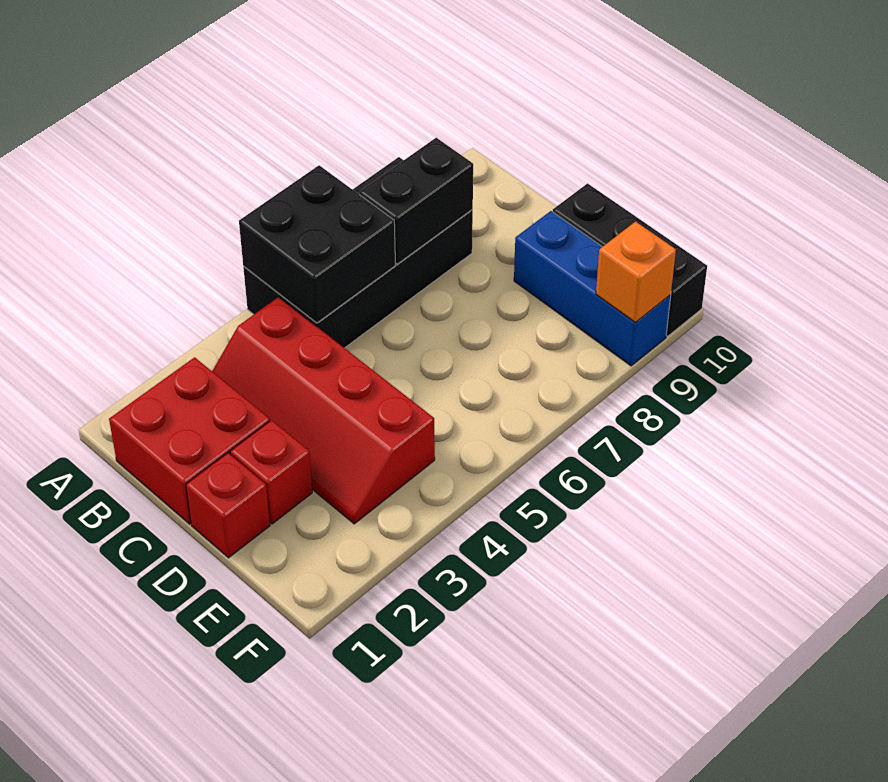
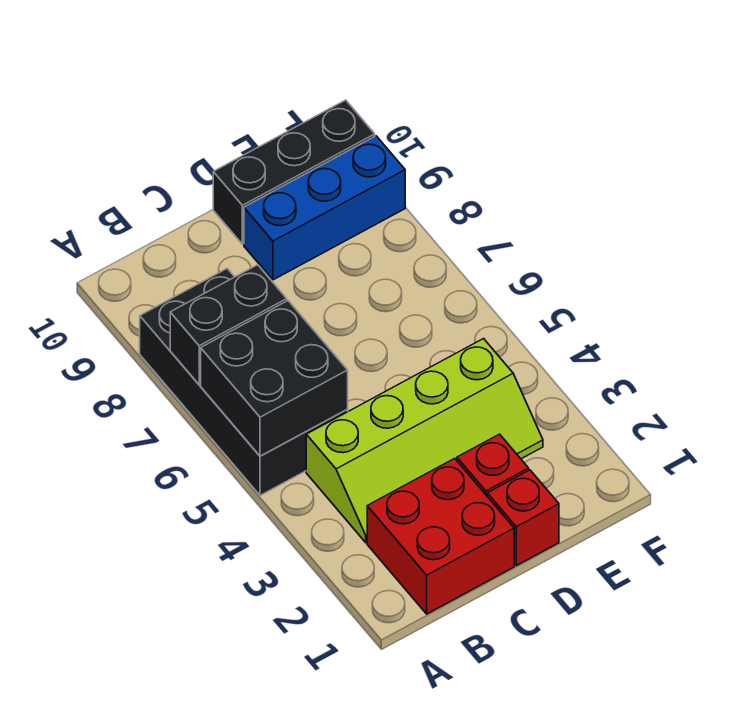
red slope B3:E4 level 1 top 4 -> lime slope B3:E4 level 1 top 4
black brick B7:B8 level 2 -> black brick A7:B7 level 2
orange brick F9 level 2 -> none

